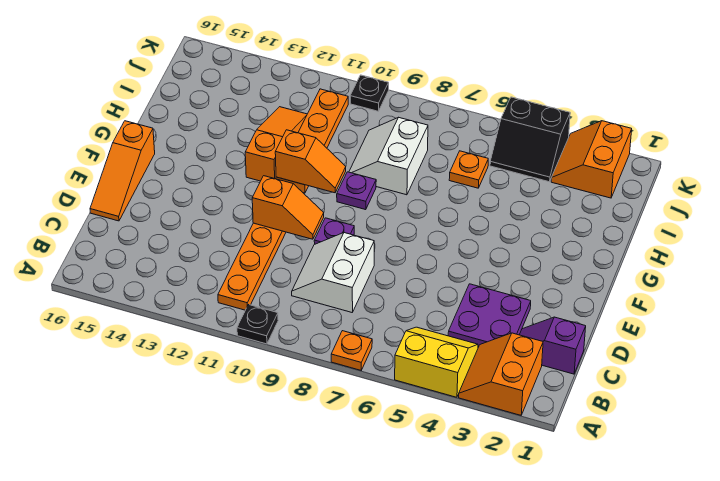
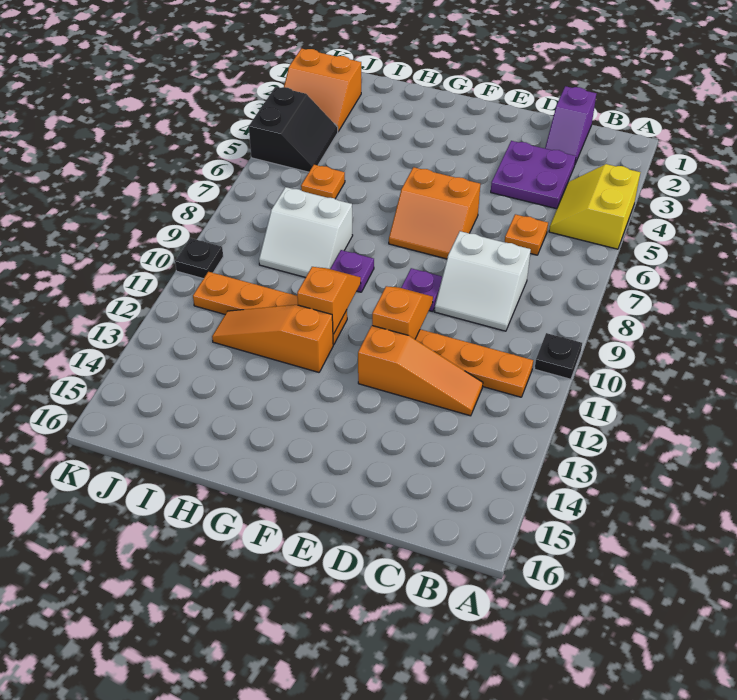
orange slope A2:B3 level 1 top 2 -> orange slope E6:F7 level 1 top 6
orange plate A7 level 1 -> orange plate C6 level 1
orange slope D16:F16 level 1 top F -> orange slope C12:E12 level 1 top E

